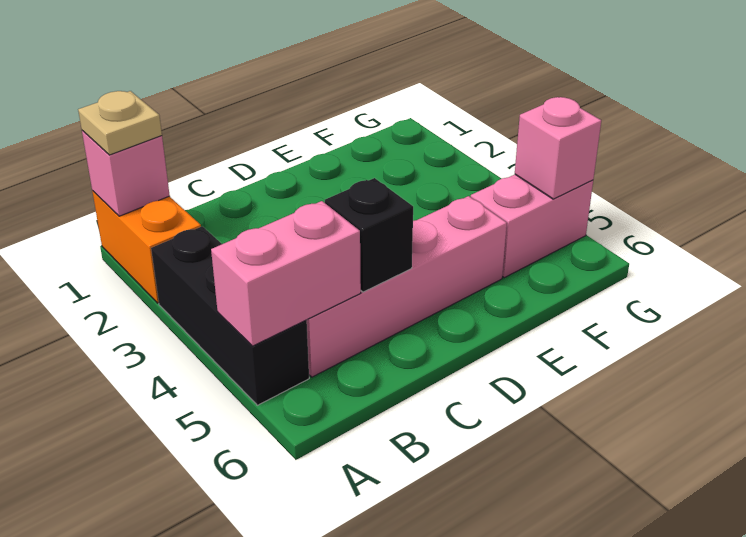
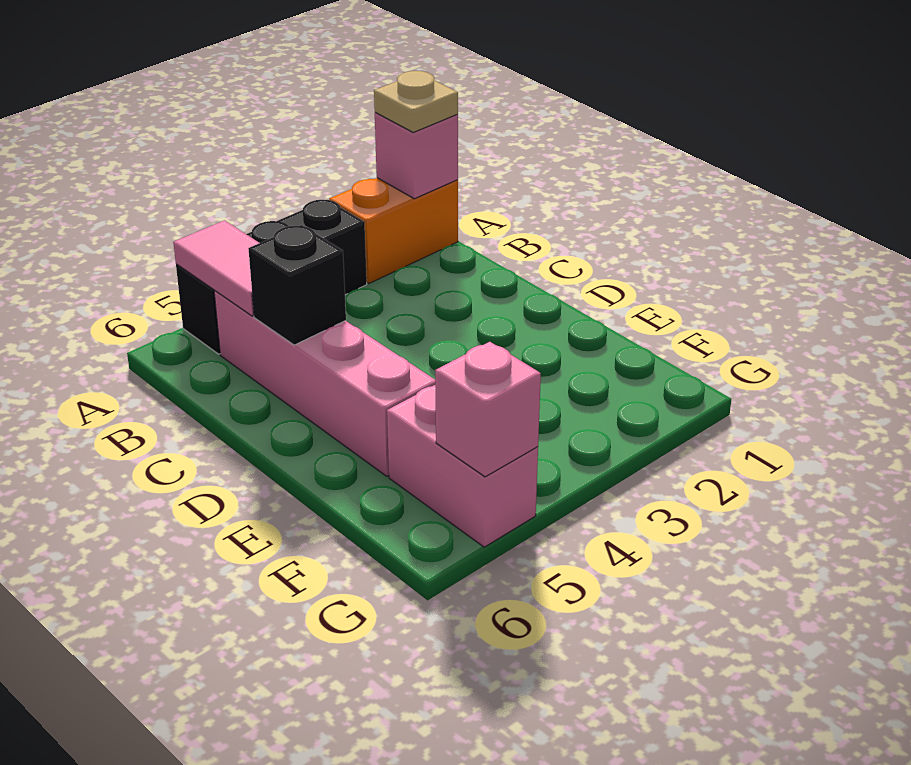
pink brick A5:B5 level 2 -> pink tile A5:B5 level 2

